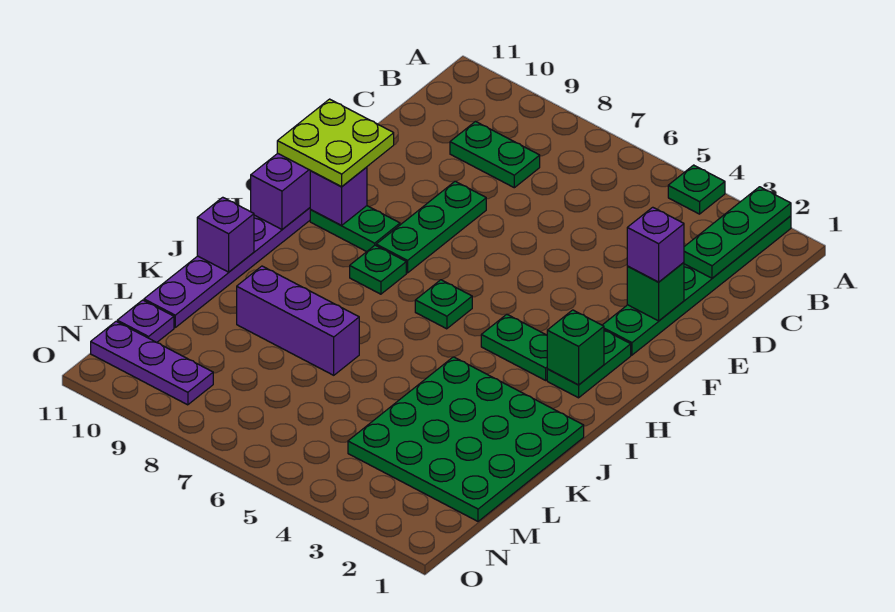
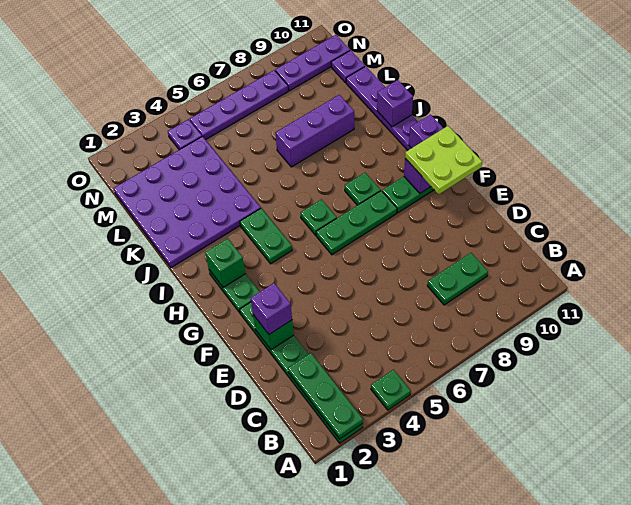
green plate E8:G8 level 1 -> green plate G6:G8 level 1
green plate H3:H4 level 1 -> green plate H4:I4 level 1
green plate J1:M4 level 1 -> purple plate J1:M4 level 1
none -> purple plate N4 level 1
none -> purple plate N5:N8 level 1

